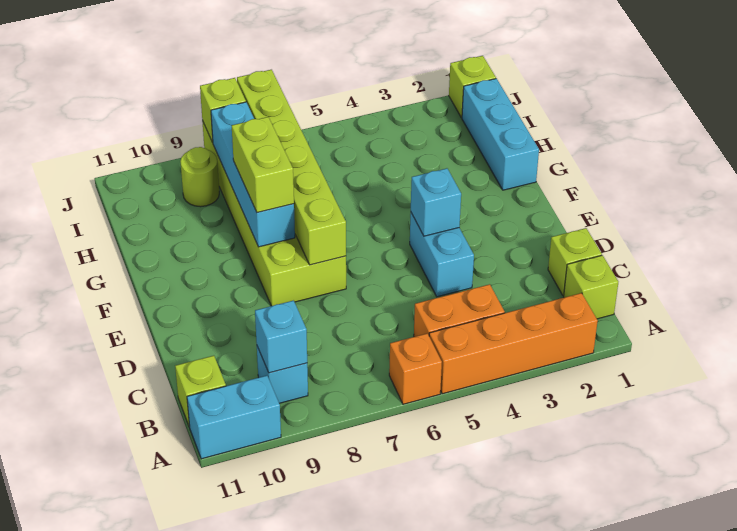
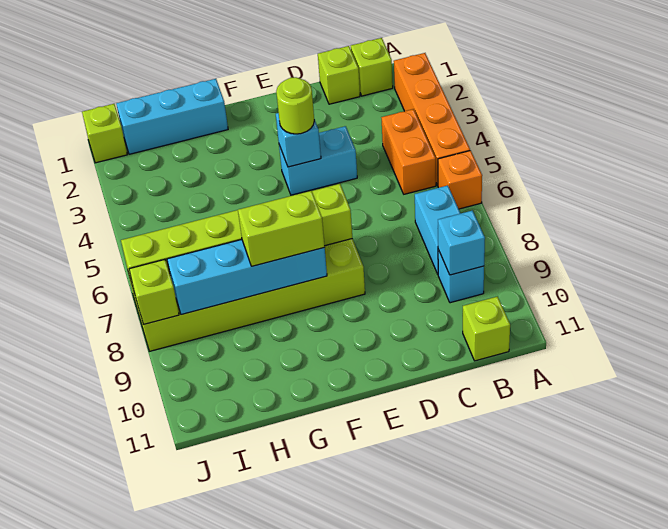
cyan brick A10:A11 level 1 -> cyan brick B7:B8 level 1
lime round brick I9 level 1 -> lime round brick E4 level 3

